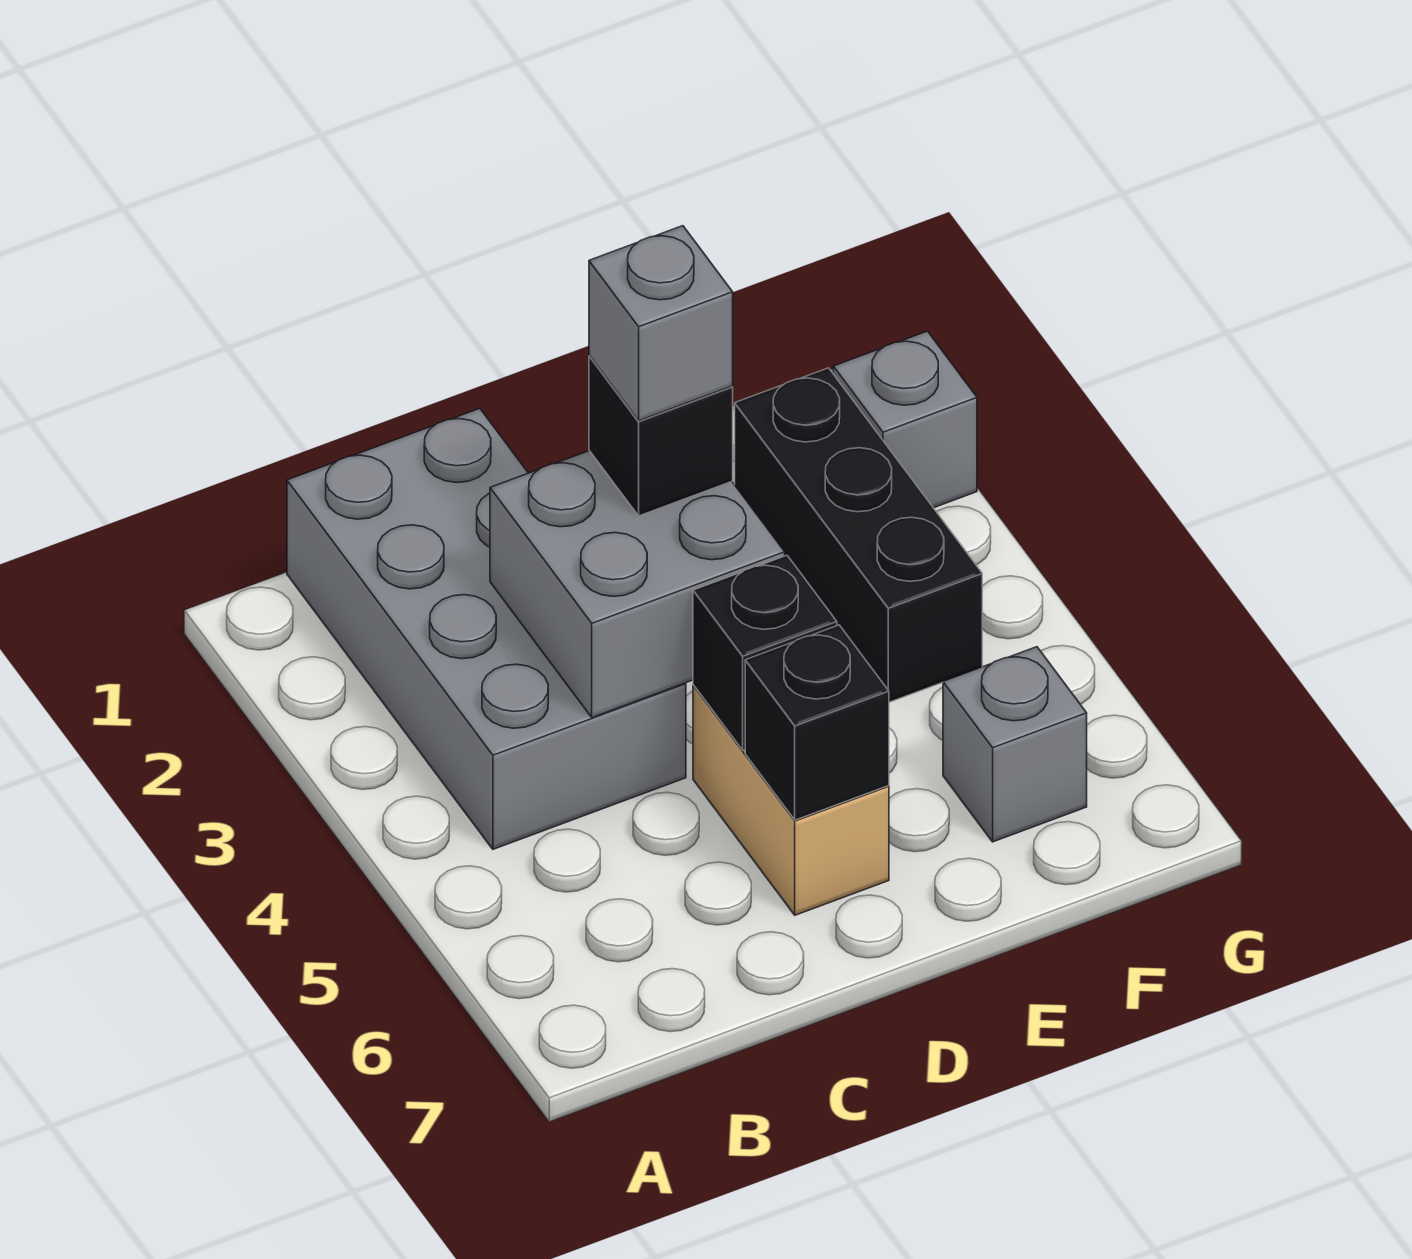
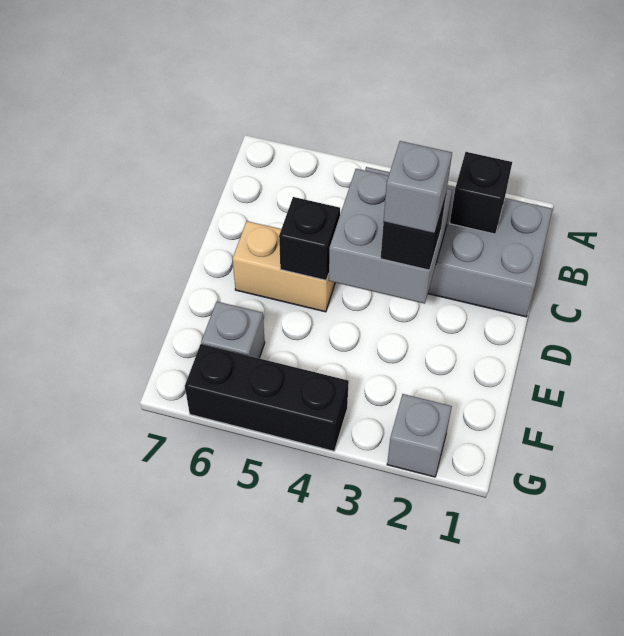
black brick D6 level 2 -> black brick B2 level 2
black brick F2:F4 level 1 -> black brick G4:G6 level 1

